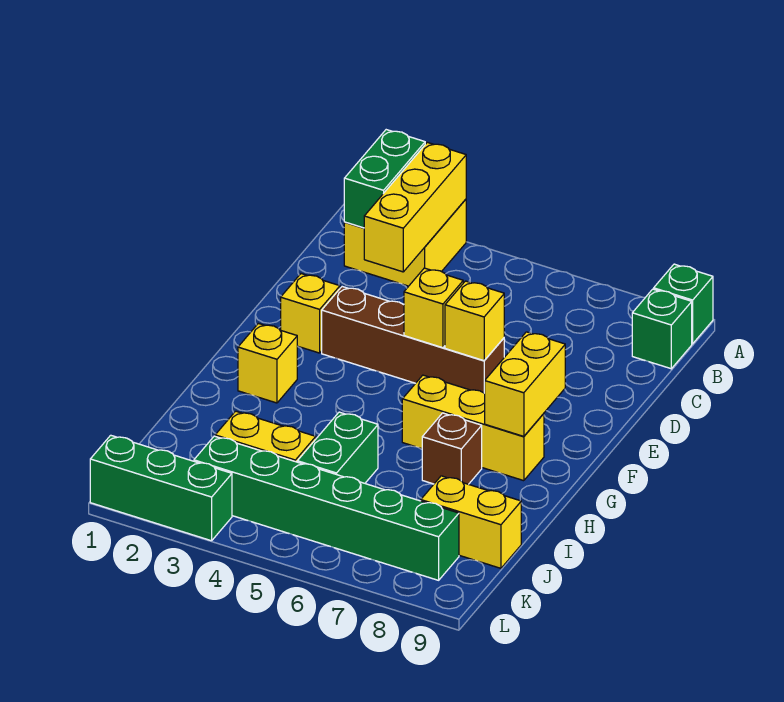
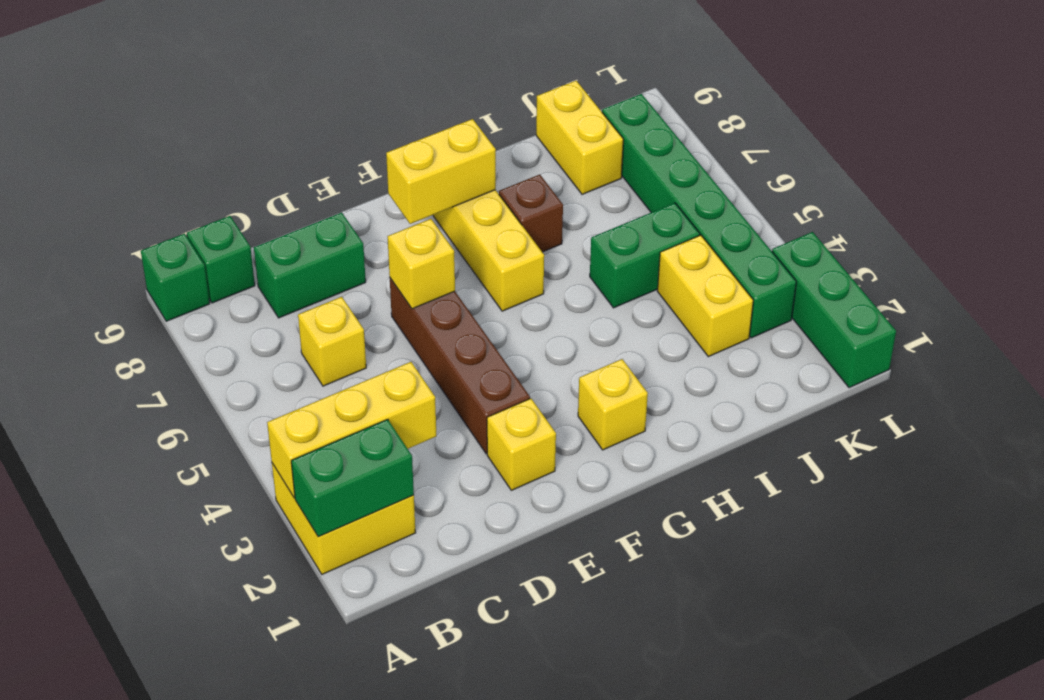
none -> green brick C8:D8 level 1
yellow brick E5 level 2 -> yellow brick C6 level 1

